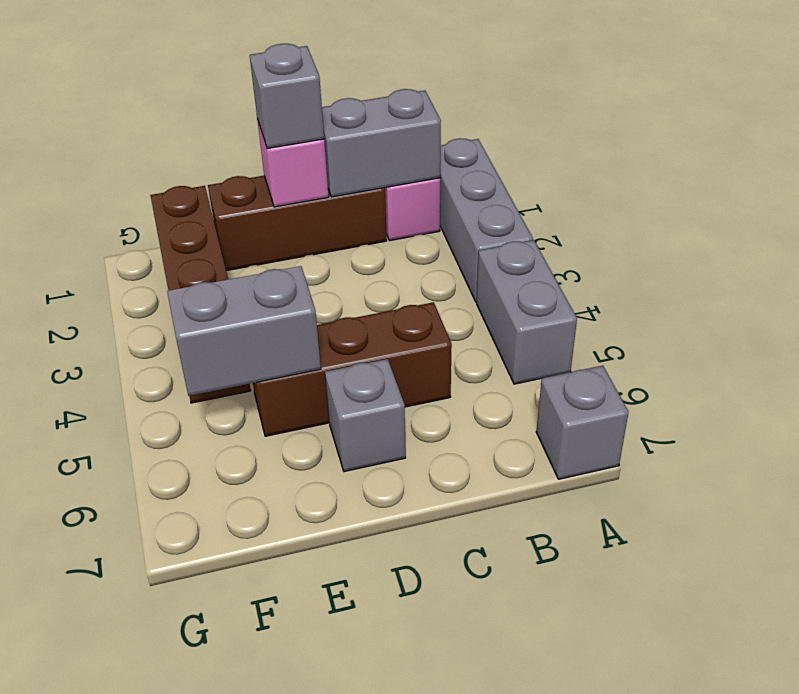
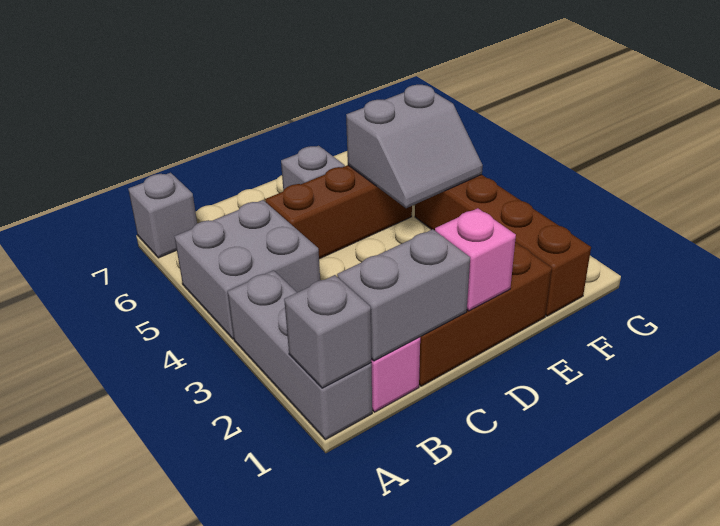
grey brick A4:A5 level 1 -> grey brick A4:B5 level 1
grey brick D1 level 3 -> grey brick A1 level 2

